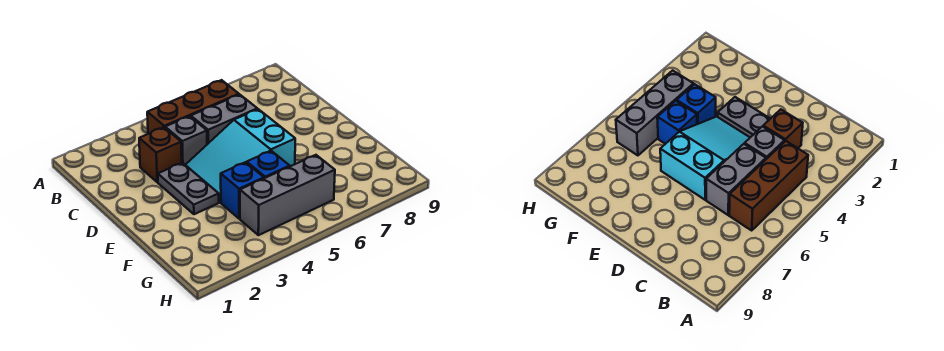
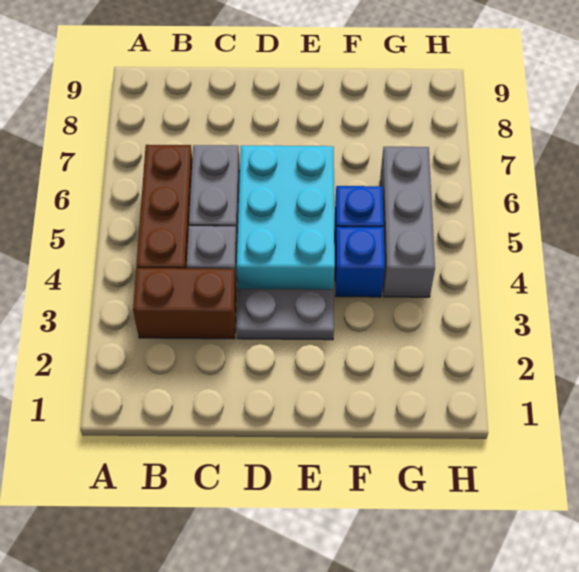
brown brick C3 level 1 -> brown brick B3:C3 level 1
cyan slope D4:E6 level 1 top 6 -> cyan brick D4:E6 level 1

